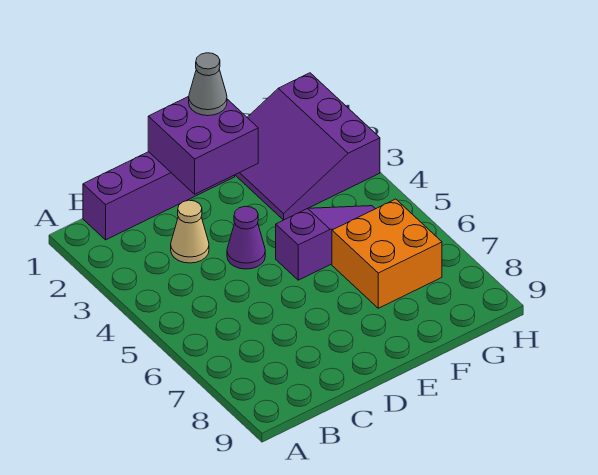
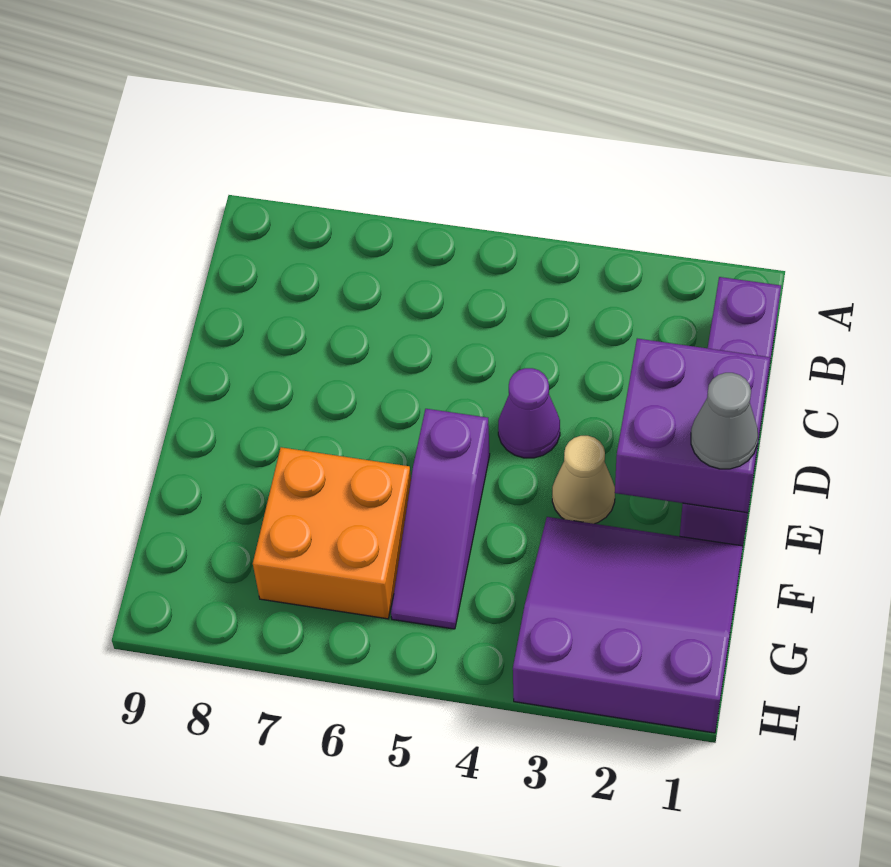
tan cone C3 level 1 -> tan cone E3 level 1

